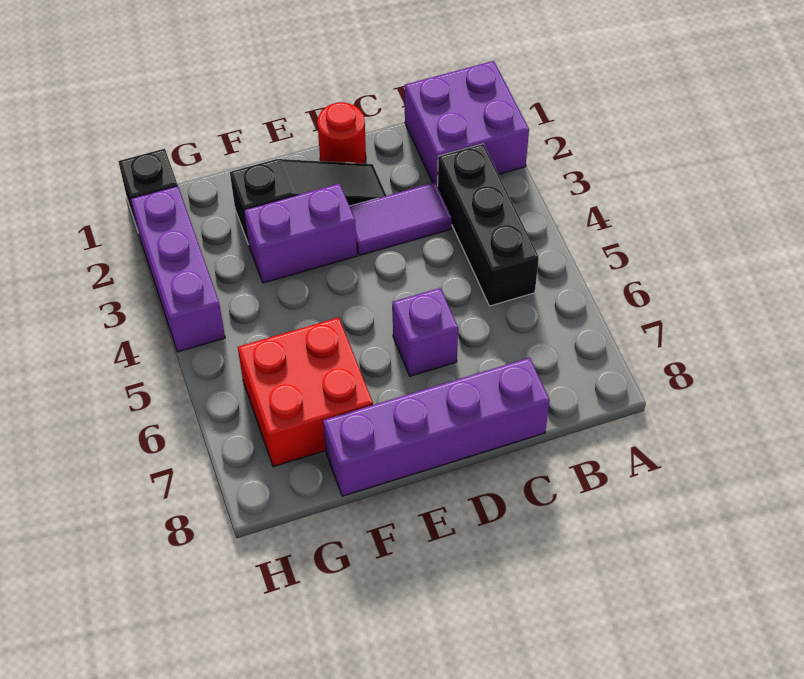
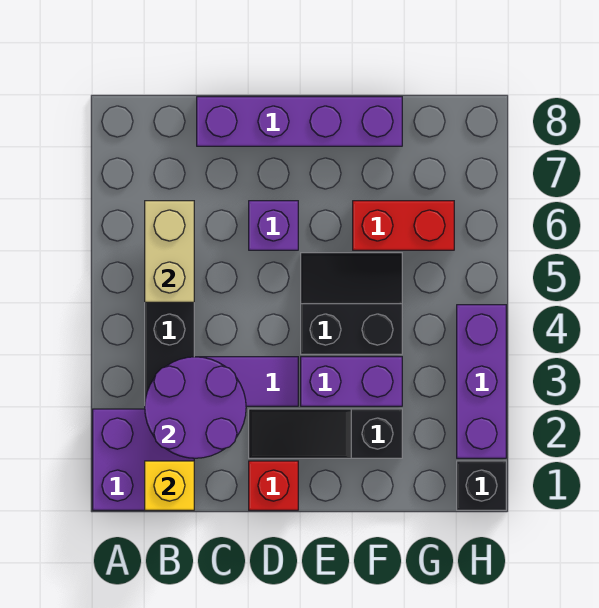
none -> yellow brick B1 level 2
none -> purple round brick B2:C3 level 2
none -> tan brick B5:B6 level 2
red round brick D1 level 1 -> red brick D1 level 1
none -> black slope E4:F5 level 1 top 4
red brick F6:G7 level 1 -> red brick F6:G6 level 1

